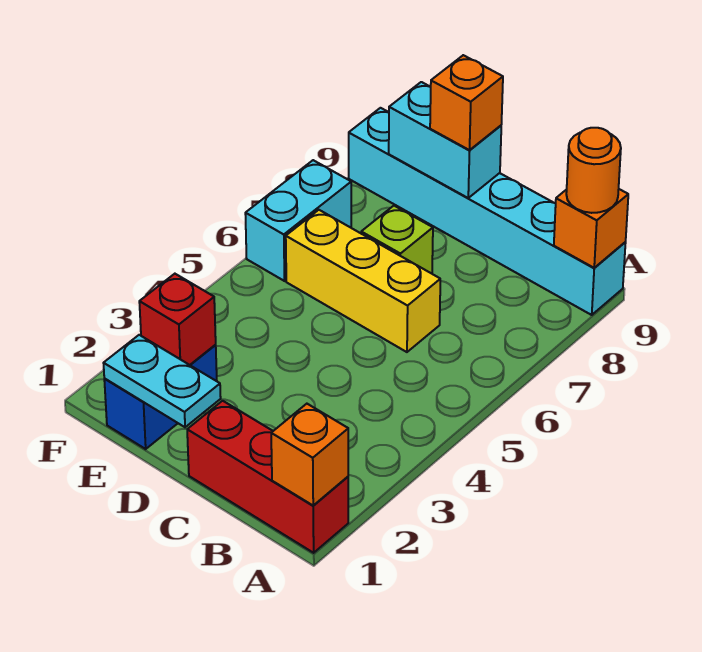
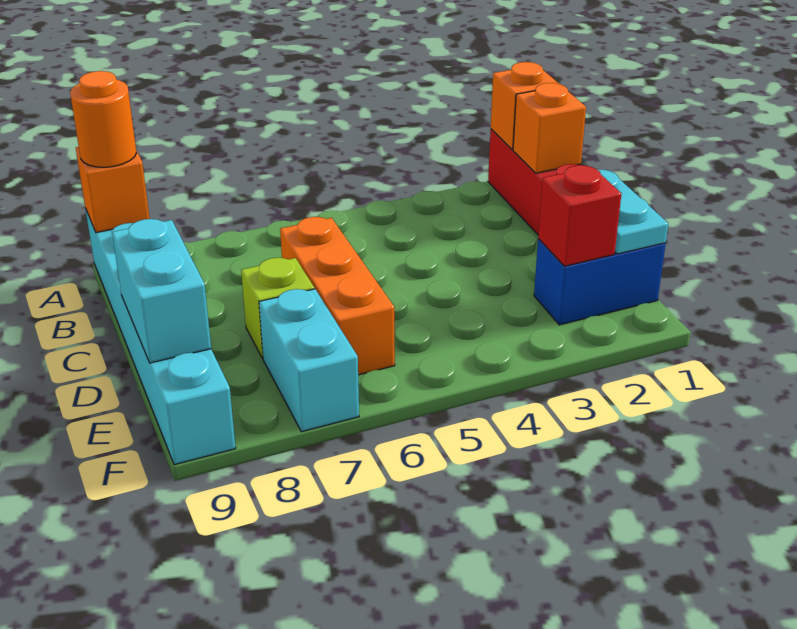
yellow brick C6:E6 level 1 -> orange brick C6:E6 level 1
orange brick D9 level 3 -> orange brick B1 level 2
cyan brick F6:F7 level 1 -> cyan brick E7:F7 level 1

